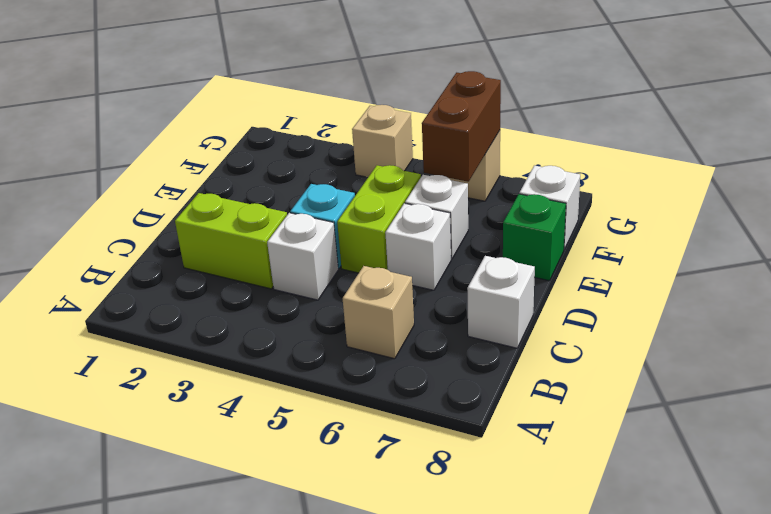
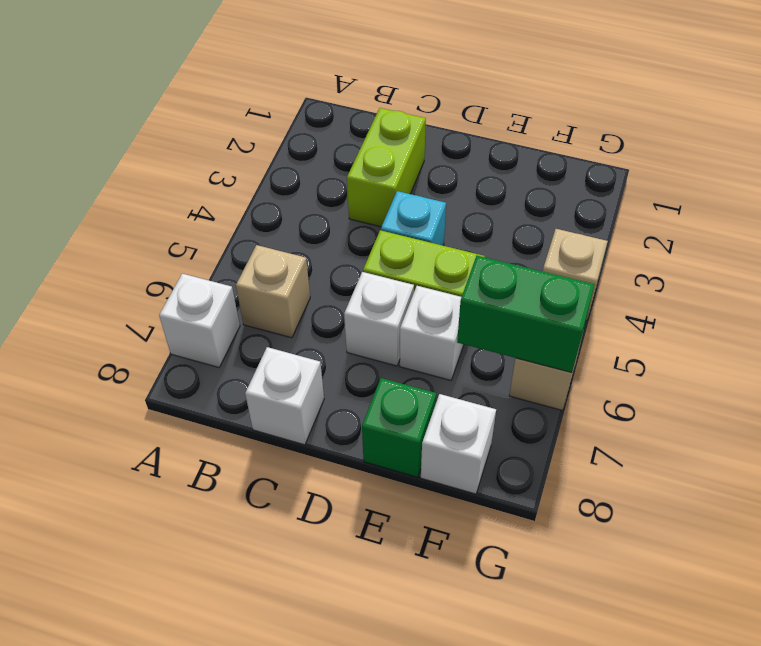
white brick C4 level 1 -> white brick A7 level 1
brown brick F6:G6 level 2 -> green brick F6:G6 level 2

